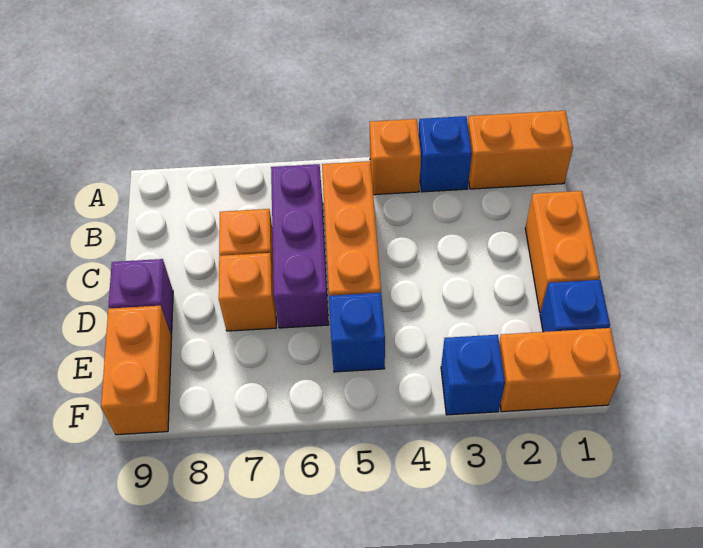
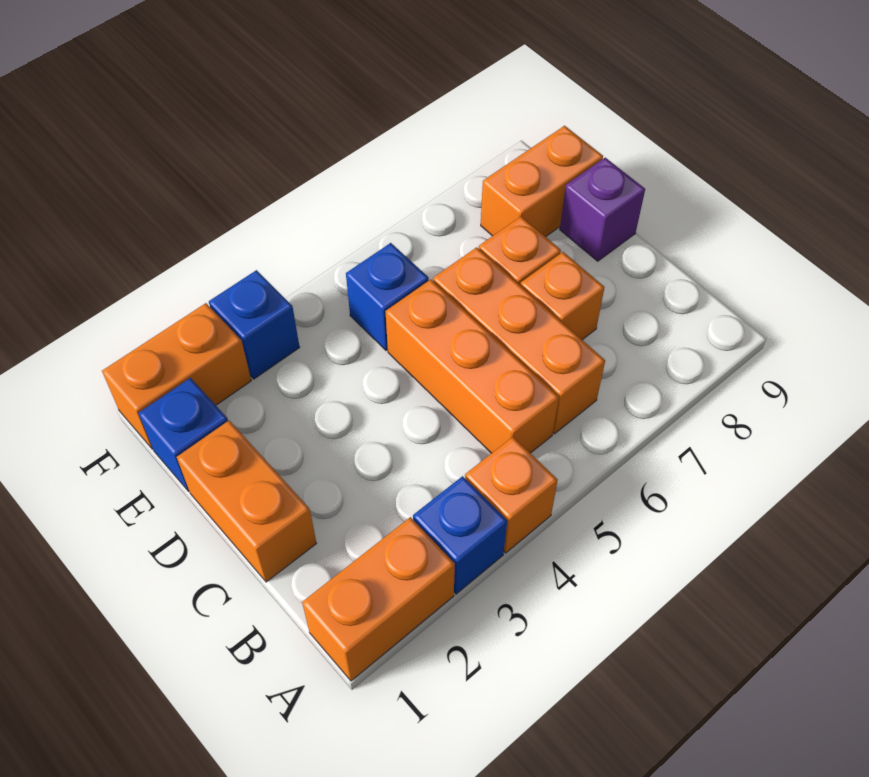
purple brick B6:D6 level 1 -> orange brick B6:D6 level 1
orange brick E9:F9 level 1 -> orange brick E8:E9 level 1

